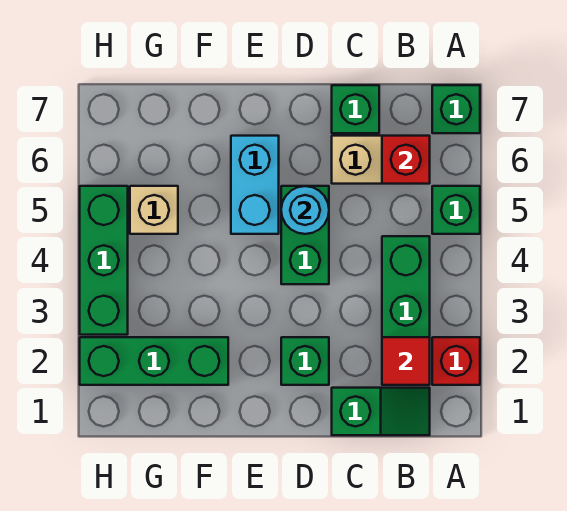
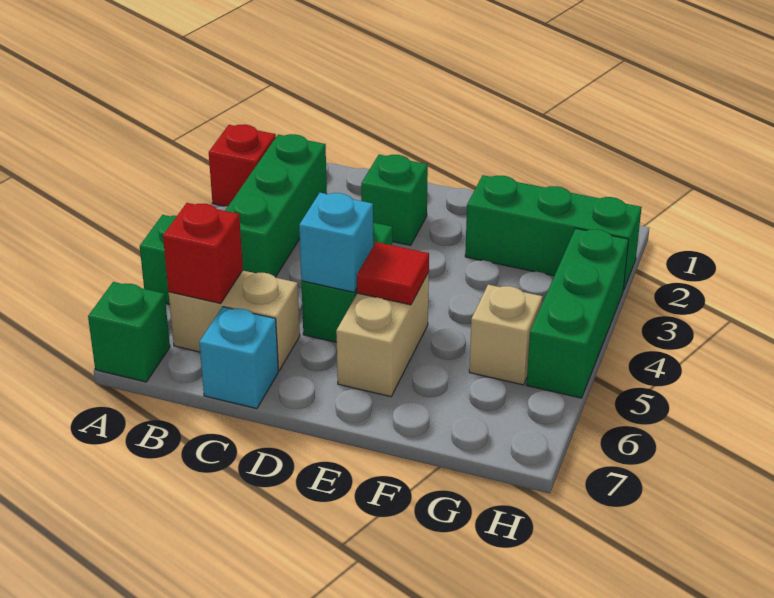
green slope B1:C1 level 1 top C -> none
red tile B2 level 2 -> red tile E5 level 2
green brick C7 level 1 -> cyan brick C7 level 1
cyan round brick D5 level 2 -> cyan brick D5 level 2
cyan brick E5:E6 level 1 -> tan brick E5:E6 level 1

